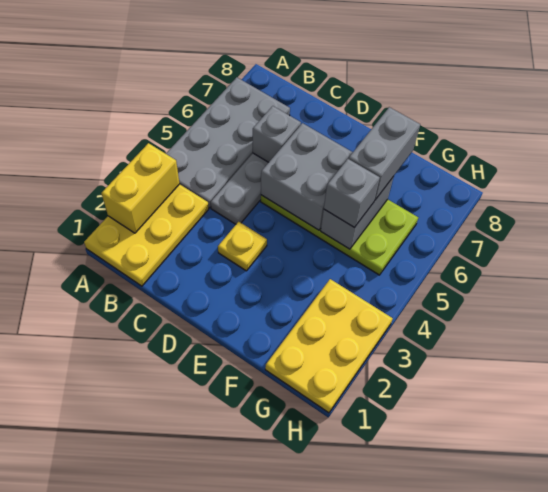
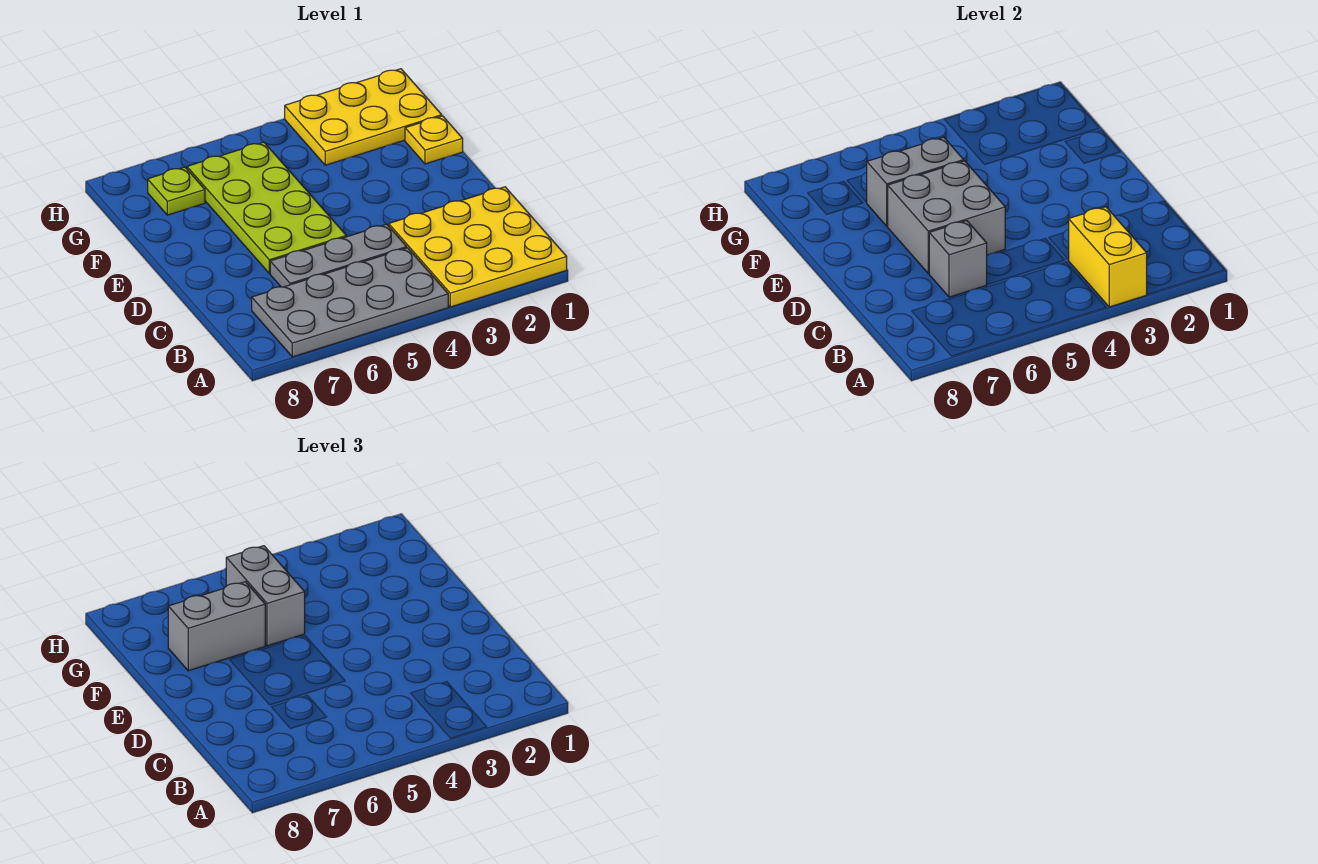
yellow plate A1:B3 level 1 -> yellow plate A1:C3 level 1
yellow brick A2:A3 level 2 -> yellow brick A3:B3 level 2
yellow plate D3 level 1 -> yellow plate F1 level 1
grey brick F5 level 3 -> grey brick F5:G5 level 3
none -> lime plate G7 level 1

